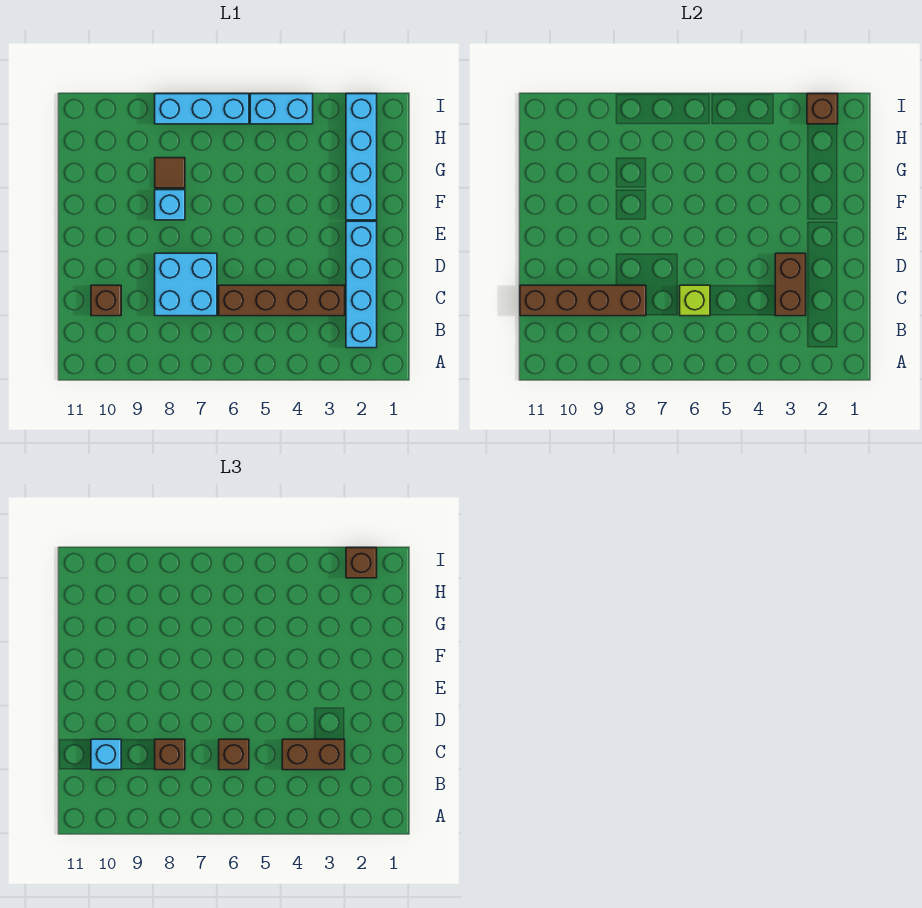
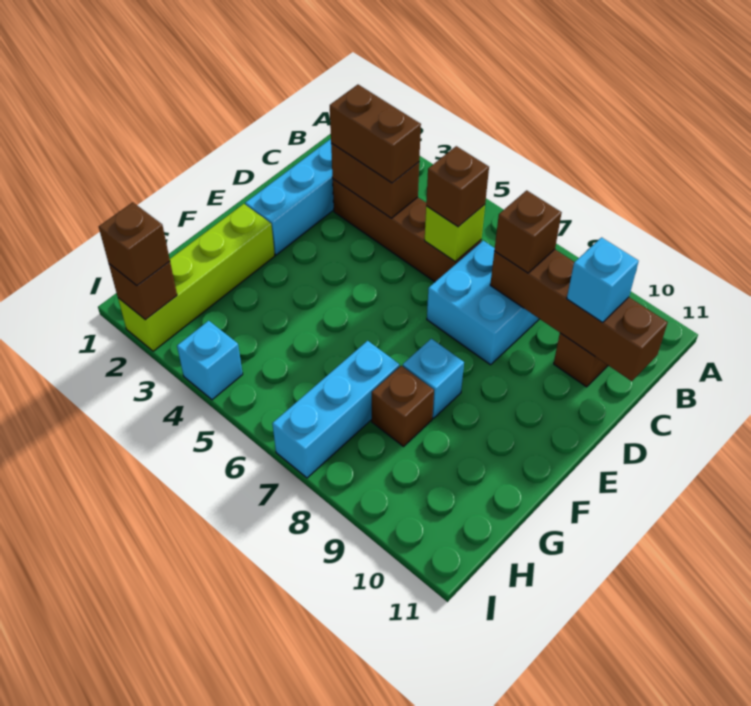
brown brick C3:D3 level 2 -> brown brick C3:C4 level 2
cyan brick F2:I2 level 1 -> lime brick F2:I2 level 1
brown tile G8 level 1 -> brown brick G8 level 1
cyan brick I4:I5 level 1 -> cyan brick I4 level 1
cyan brick I6:I8 level 1 -> cyan brick G7:I7 level 1

